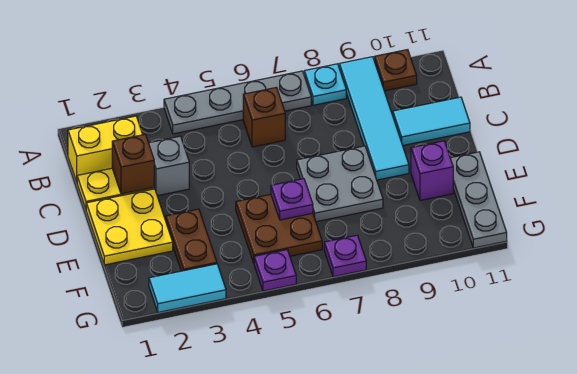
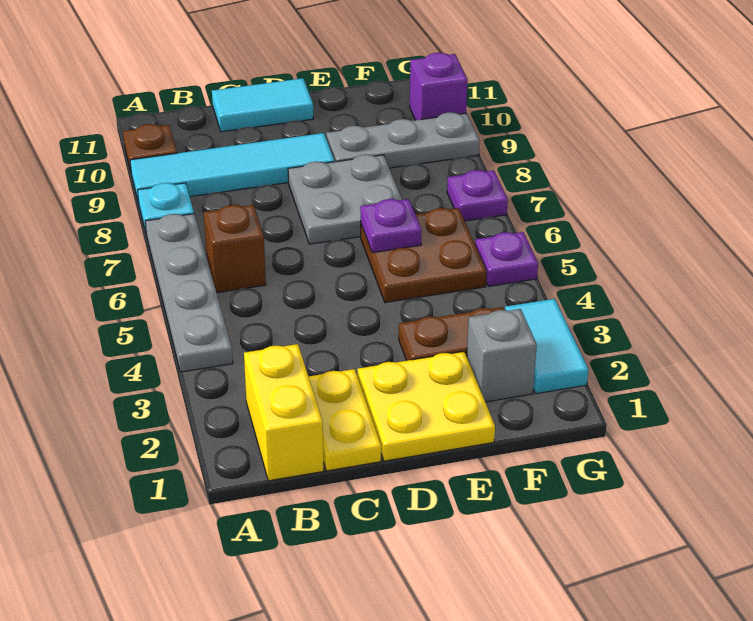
brown brick C2 level 2 -> none
grey brick C3 level 1 -> grey brick F2 level 1
cyan tile C10:C11 level 1 -> cyan tile C11:D11 level 1
purple brick E10 level 1 -> purple brick G10 level 1
grey plate E11:G11 level 1 -> grey plate E9:G9 level 1

